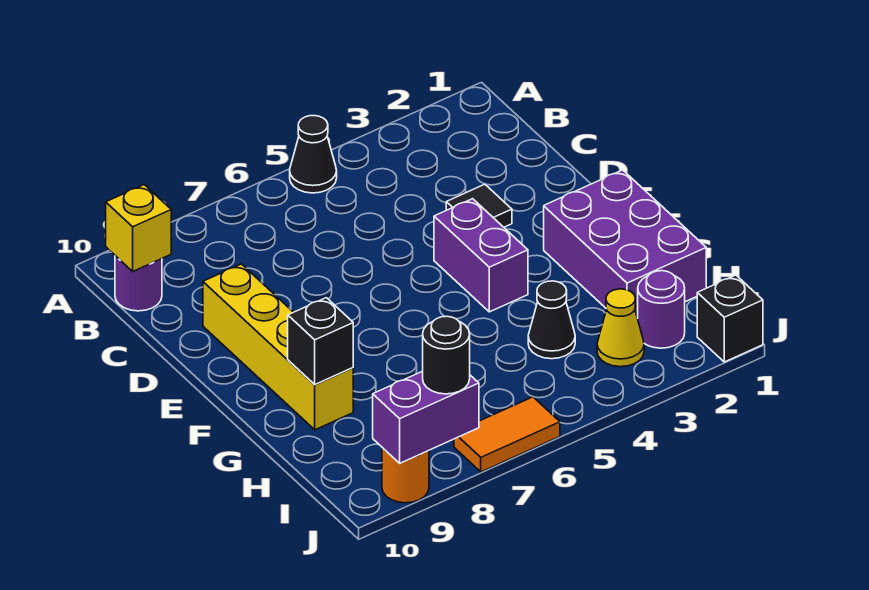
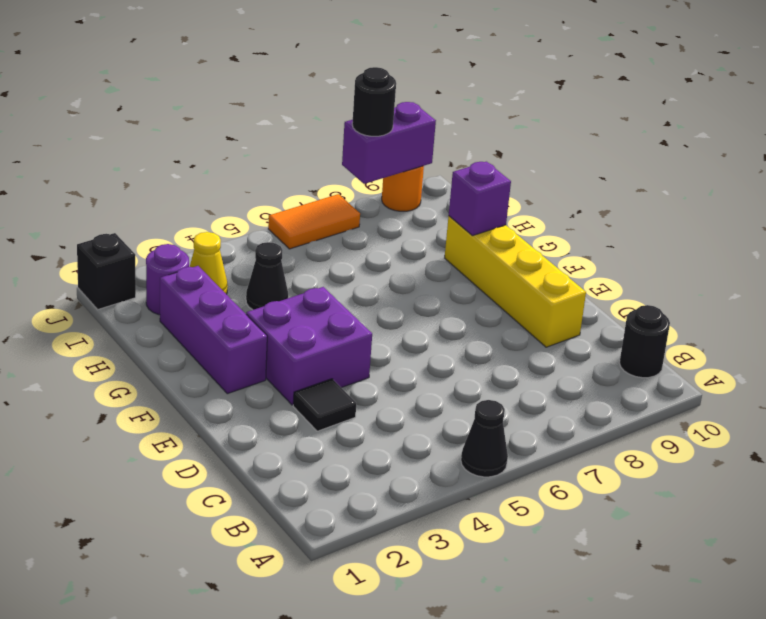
purple round brick B10 level 1 -> black round brick B10 level 1
yellow brick B10 level 2 -> none
purple brick E4:F4 level 1 -> purple brick E3:F4 level 1
purple brick F1:H2 level 1 -> purple brick F2:H2 level 1
black brick G9 level 2 -> purple brick G9 level 2

